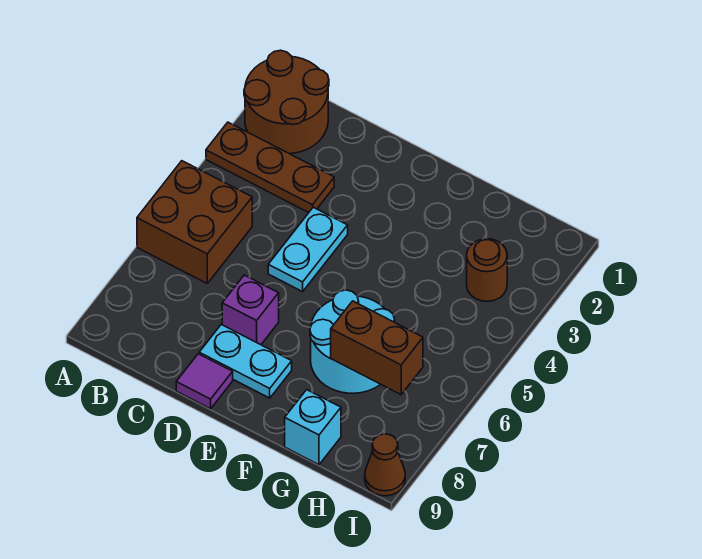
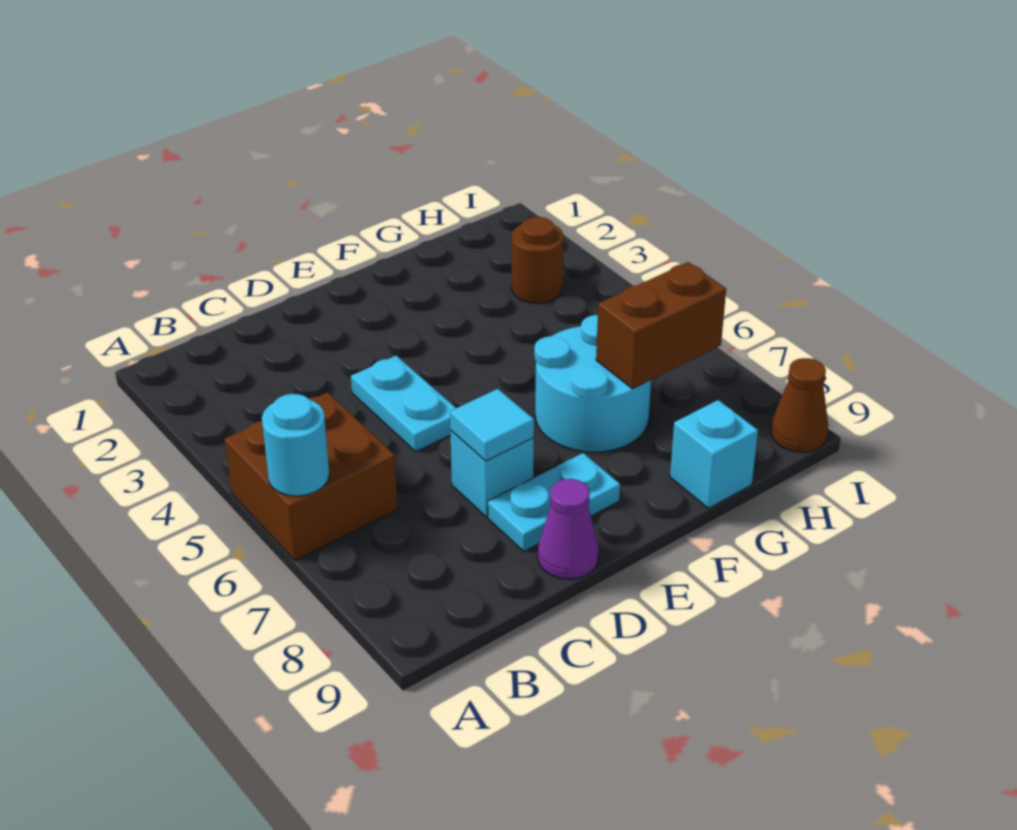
brown round brick A1:B2 level 1 -> none
brown plate A3:C3 level 1 -> none
none -> cyan round brick A6 level 2
purple brick D7 level 1 -> cyan brick D7 level 1
none -> cyan tile D7 level 2
purple tile D9 level 1 -> purple cone D9 level 1

